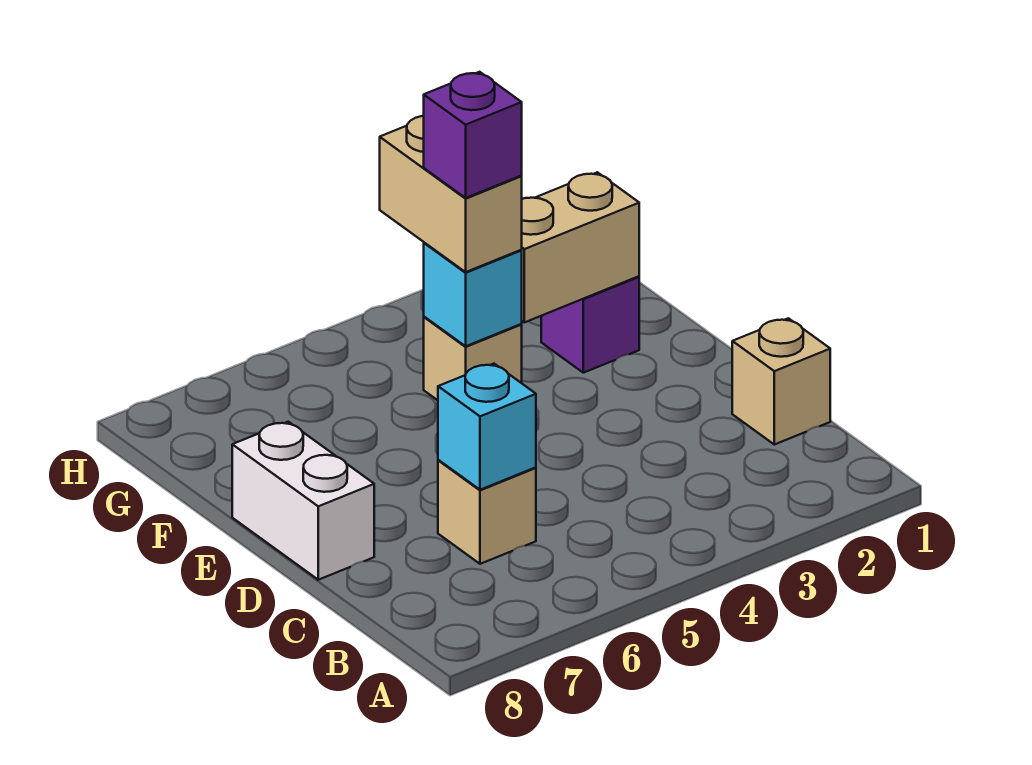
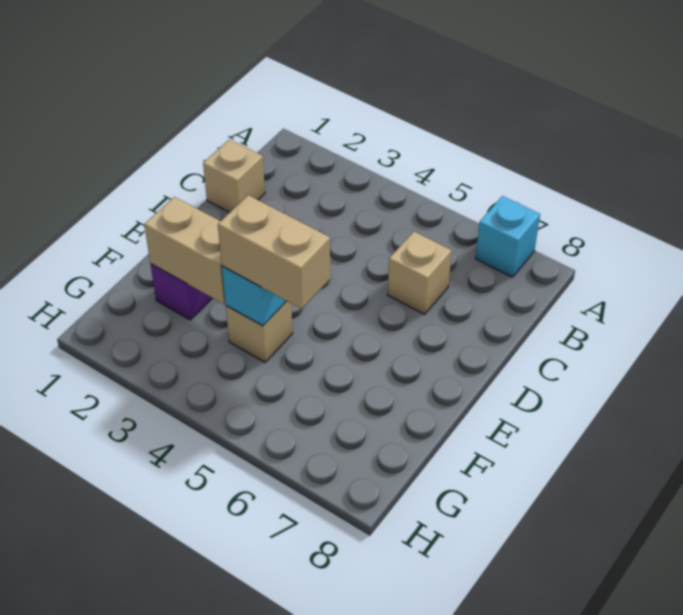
cyan brick C6 level 2 -> cyan brick A7 level 1
white brick D8:E8 level 1 -> none
tan brick F4:G4 level 3 -> tan brick F4:F5 level 3
purple brick F4 level 4 -> none

